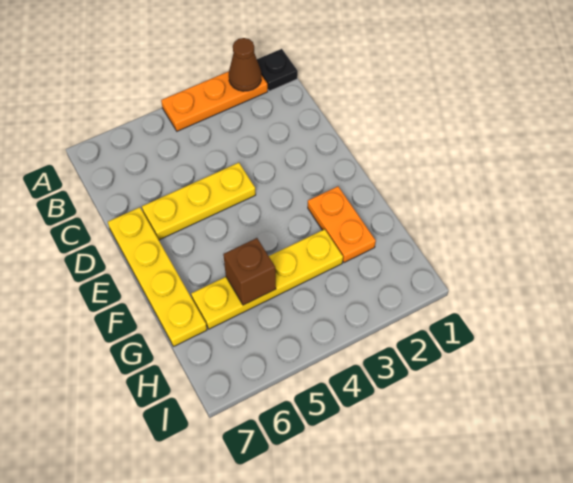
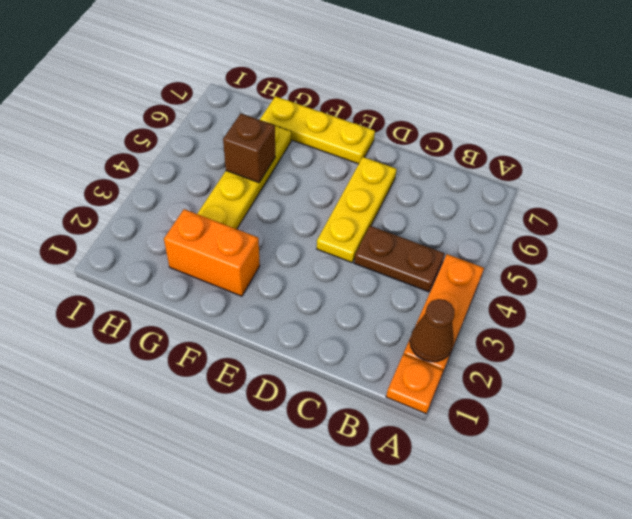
black plate A1 level 1 -> orange plate A1 level 1
none -> brown plate B4:C4 level 1
yellow plate D7:G7 level 1 -> yellow plate E7:G7 level 1
orange plate F2:G2 level 1 -> orange brick F2:G2 level 1

